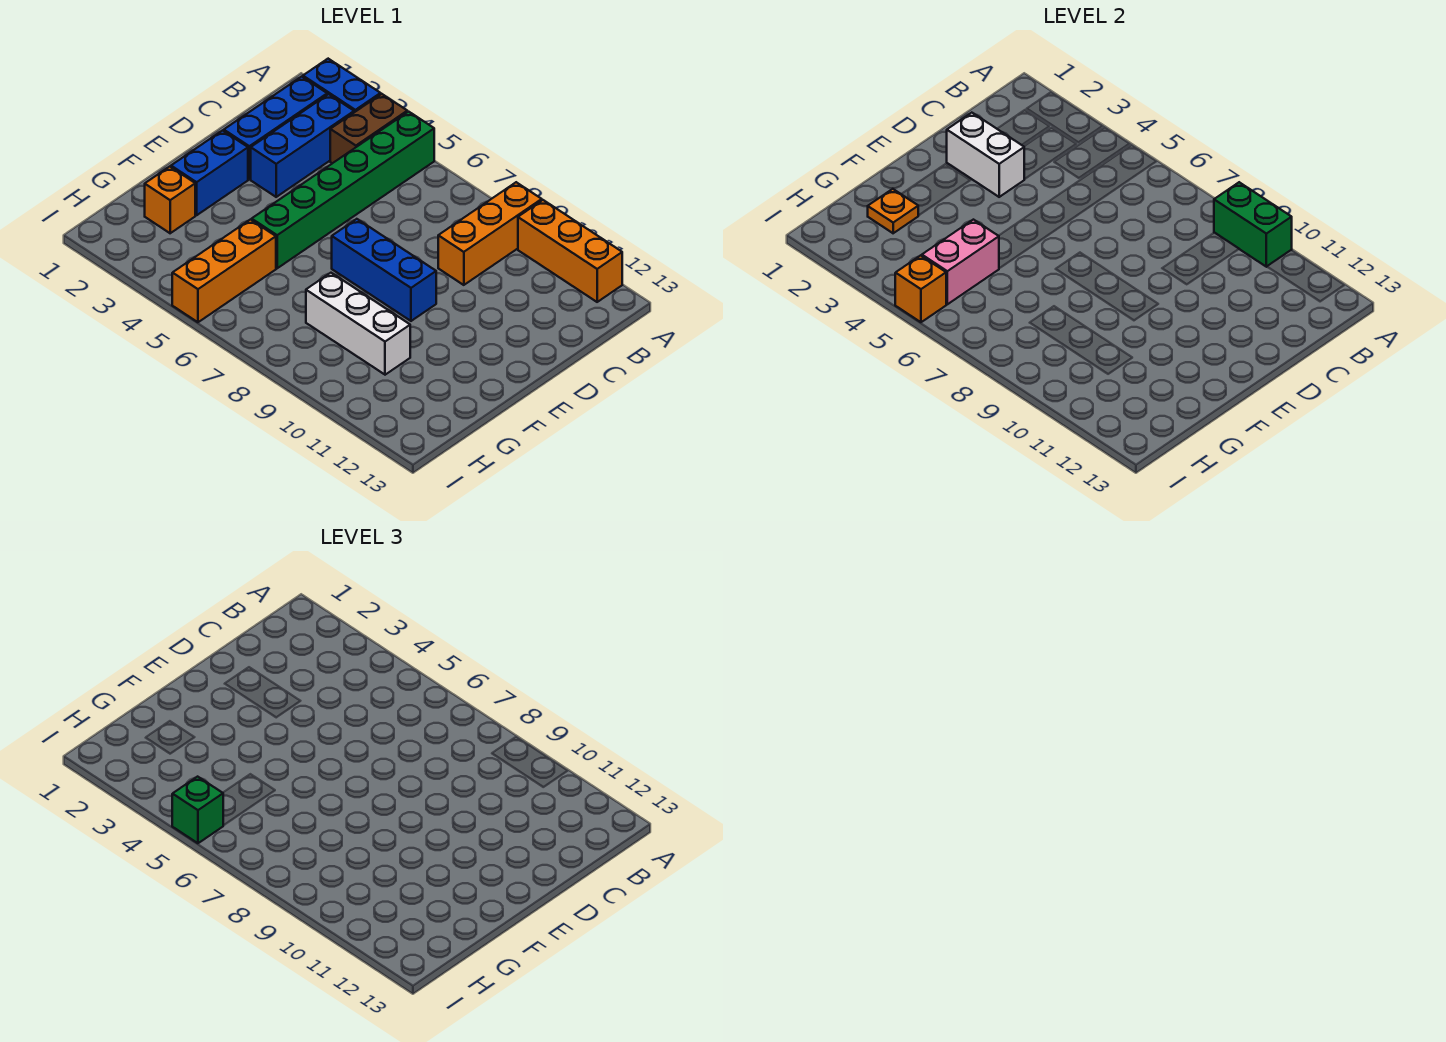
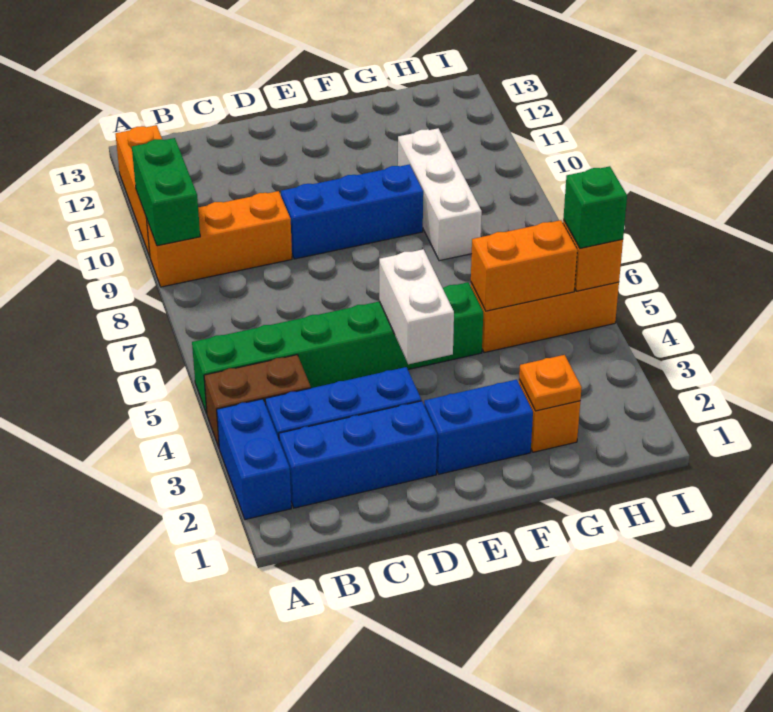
white brick D2:D3 level 2 -> white brick E4:E5 level 2
blue brick E7:E9 level 1 -> blue brick D9:F9 level 1
pink brick G5:H5 level 2 -> orange brick G5:H5 level 2

